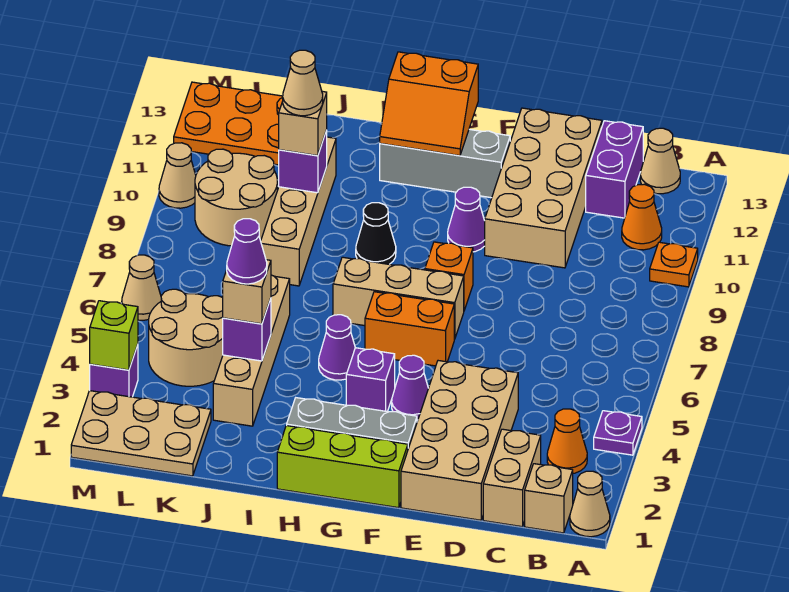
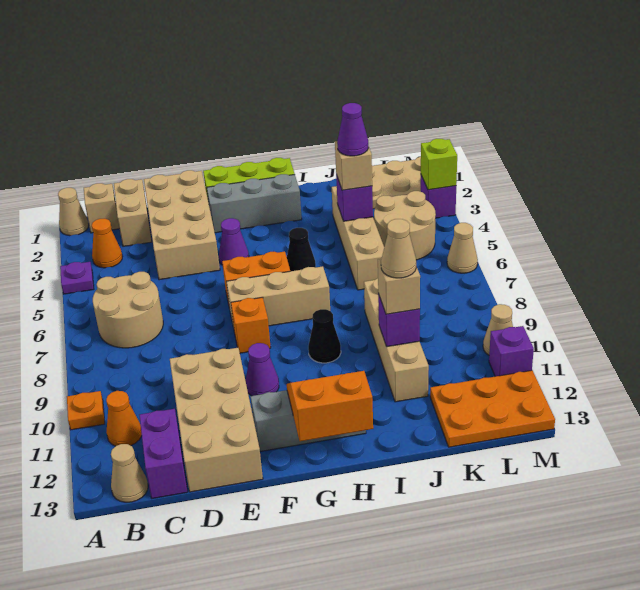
purple brick G4 level 1 -> purple brick M11 level 1
purple cone H5 level 1 -> black cone H5 level 1
tan round brick K9:L10 level 1 -> tan round brick B6:C7 level 1

